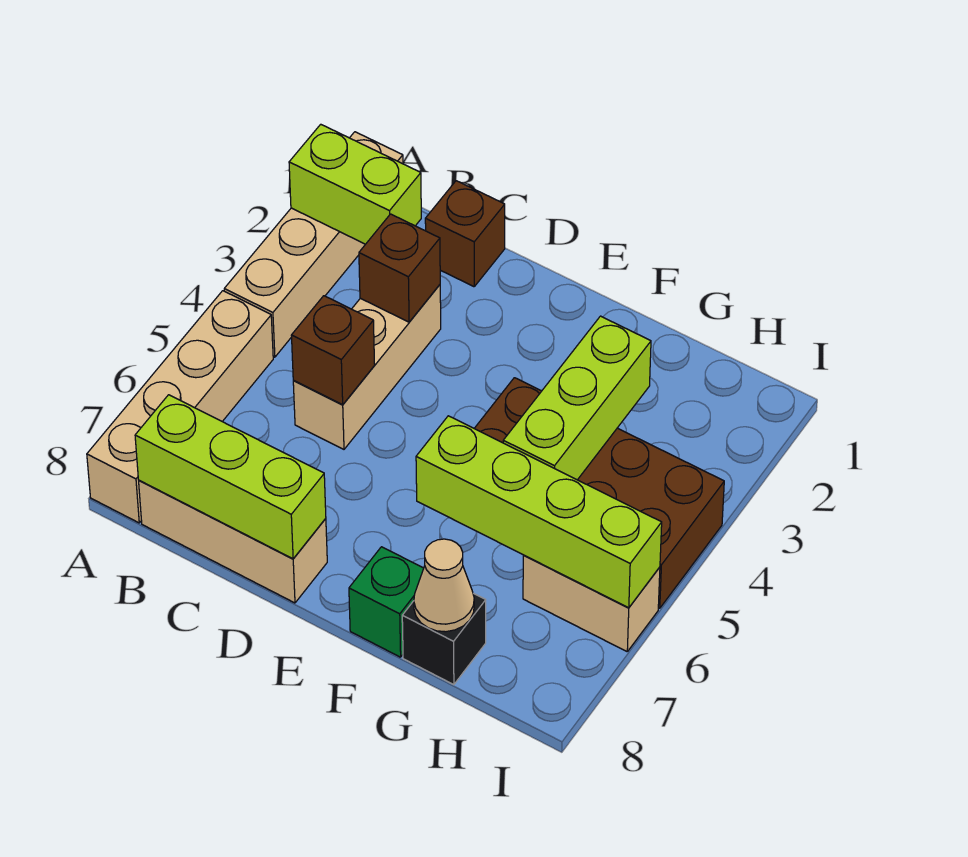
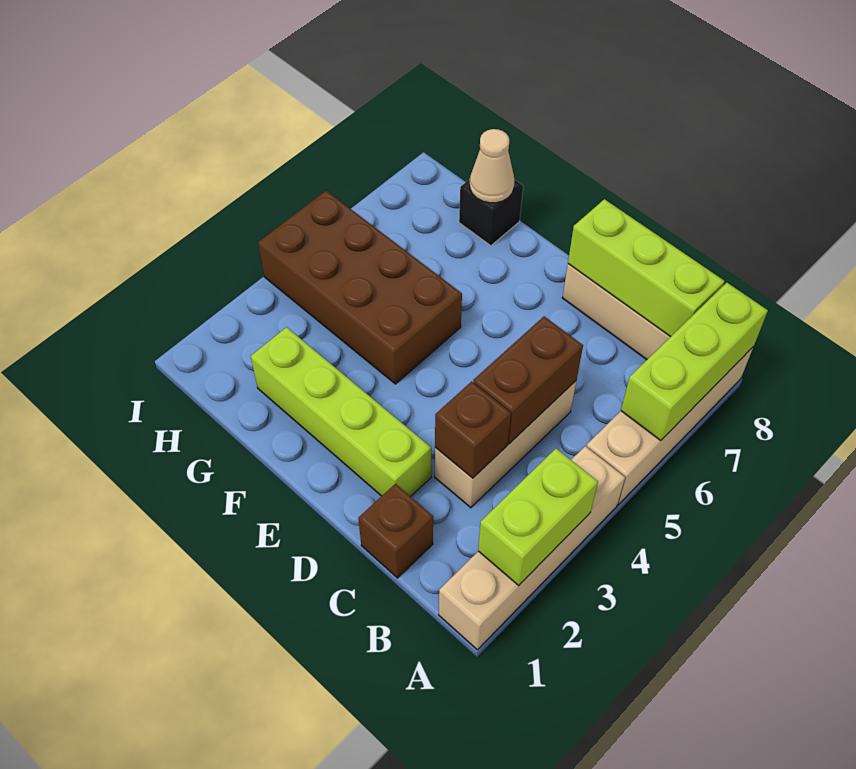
lime brick A2:B2 level 2 -> lime brick A2:A3 level 2
brown brick C5 level 2 -> brown brick C4:C5 level 2
lime brick F6:I6 level 2 -> lime brick D2:G2 level 1
green brick F8 level 1 -> none
lime brick G3:G5 level 2 -> lime brick A6:A8 level 2
tan brick H6:I6 level 1 -> none

